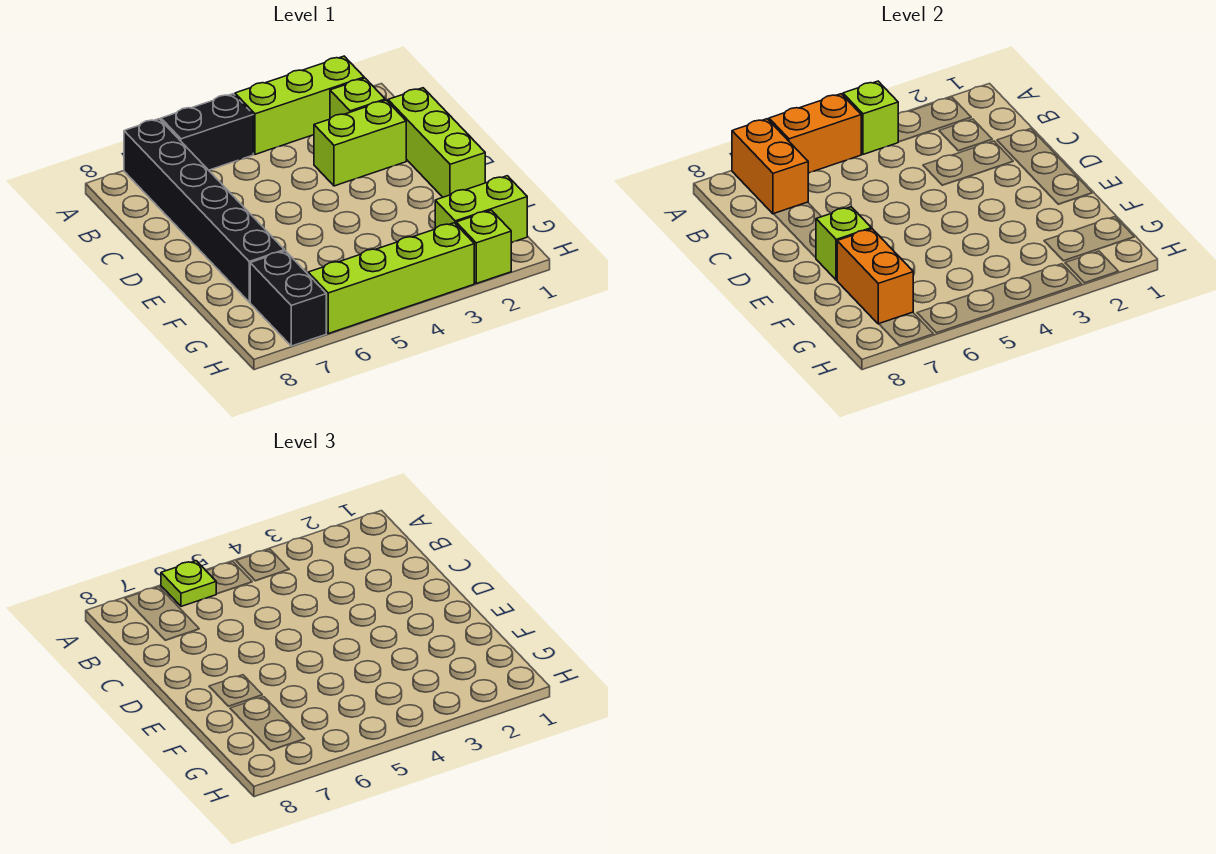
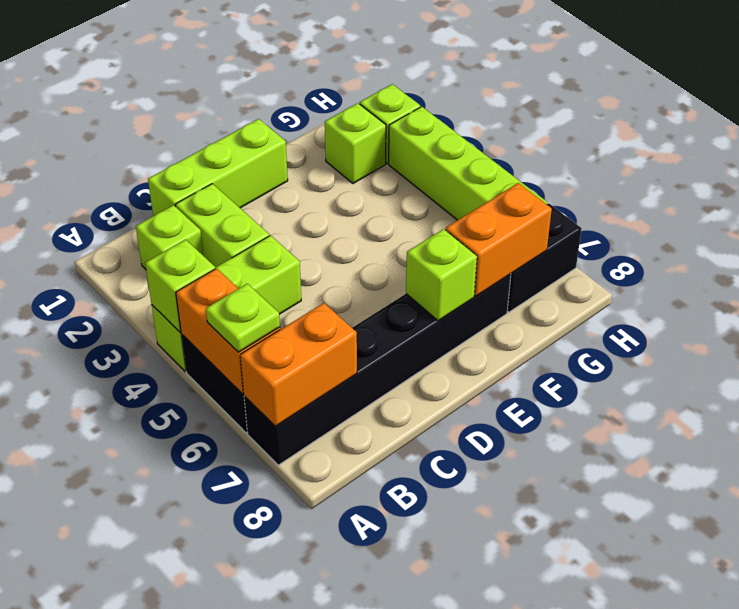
lime brick A2:A4 level 1 -> lime brick A4:C4 level 1
lime brick G1:G2 level 1 -> lime brick G2 level 1

